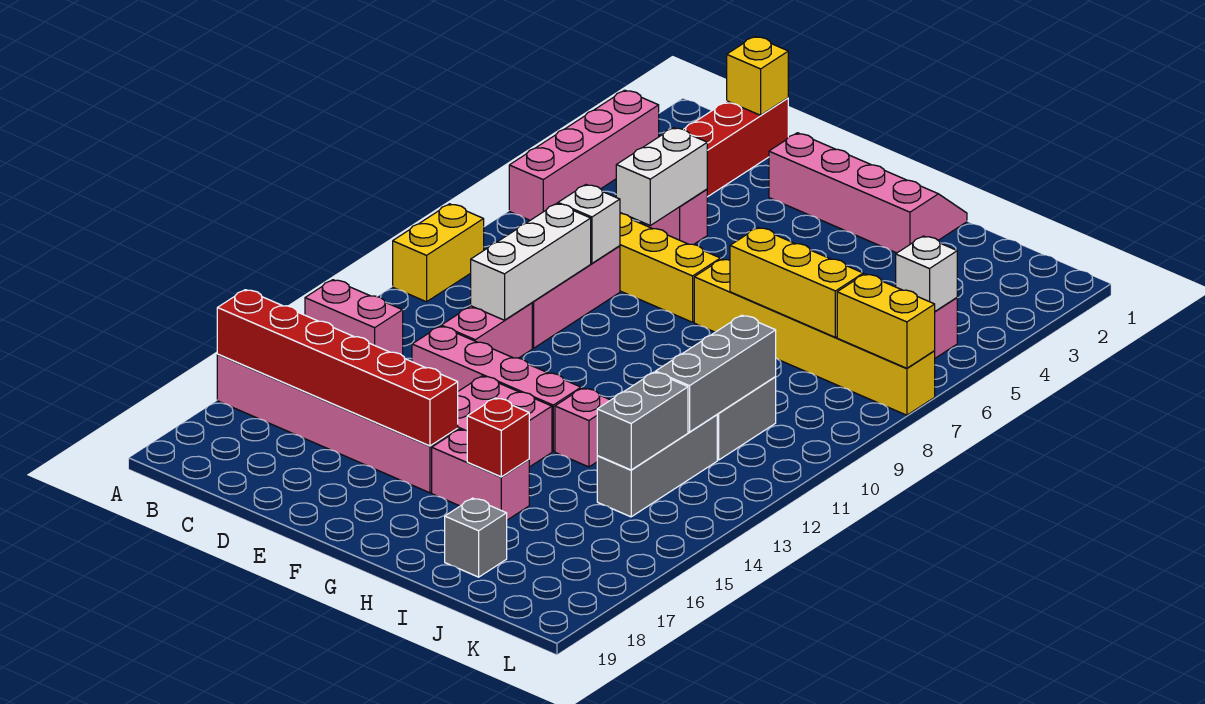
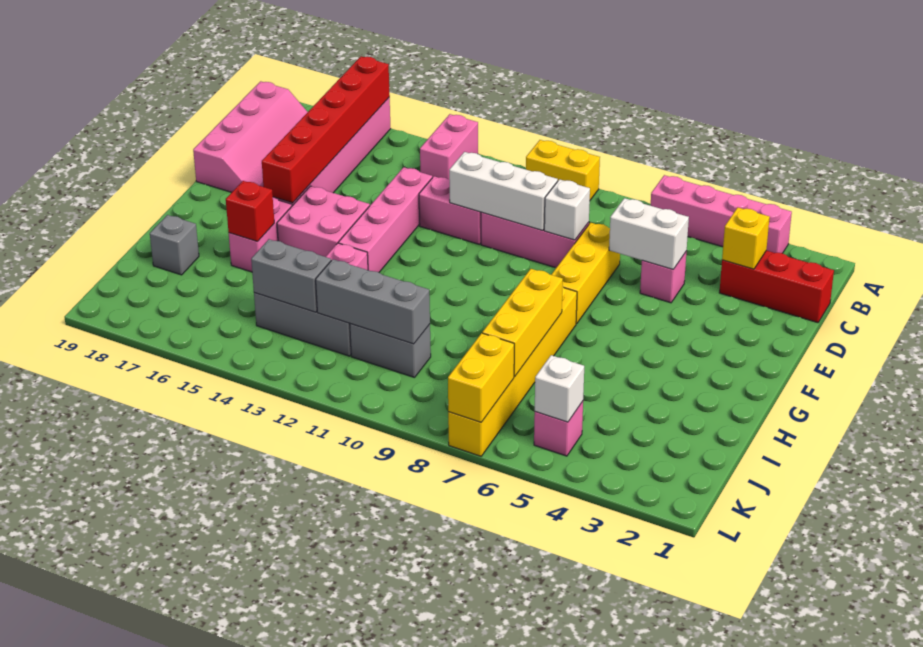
yellow brick C1 level 2 -> yellow brick C3 level 2
pink slope E1:H2 level 1 top 2 -> pink slope B18:E19 level 1 top 19

